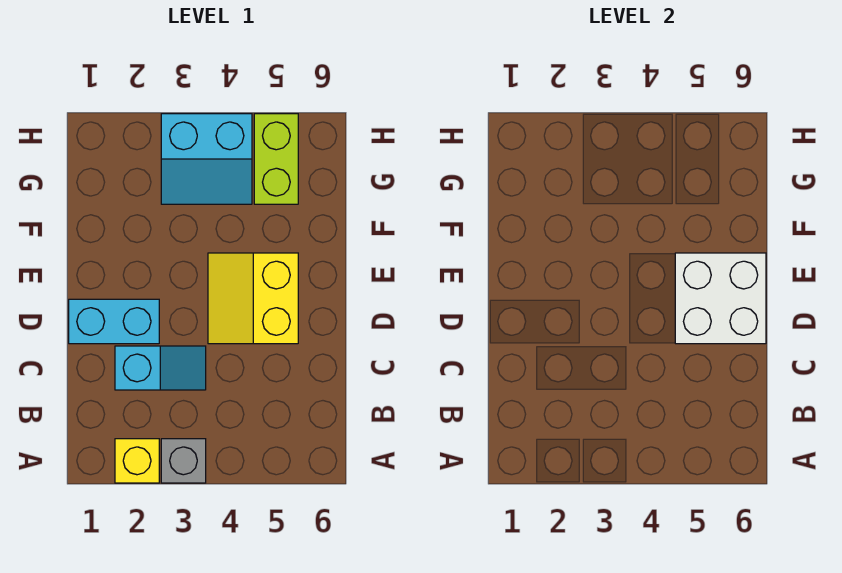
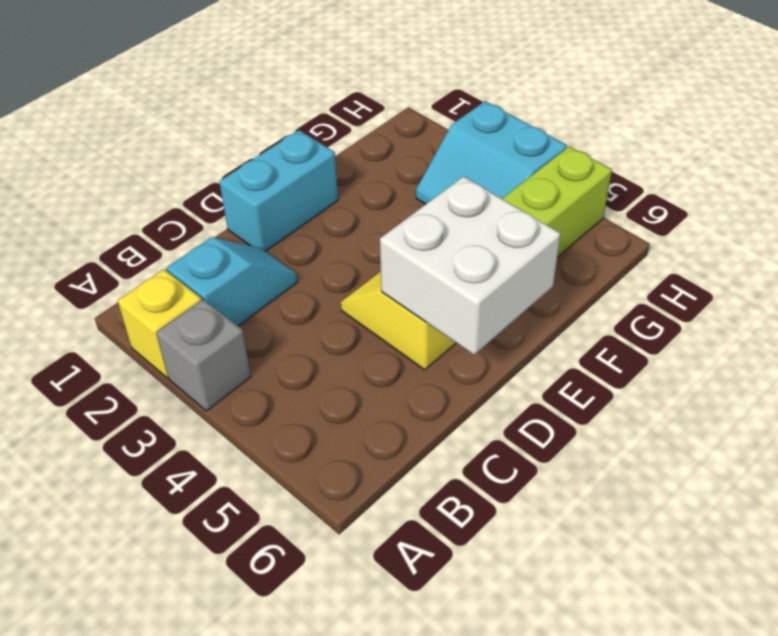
cyan slope C2:C3 level 1 top 2 -> cyan slope B2:C2 level 1 top B
cyan brick D1:D2 level 1 -> cyan brick D1:E1 level 1

